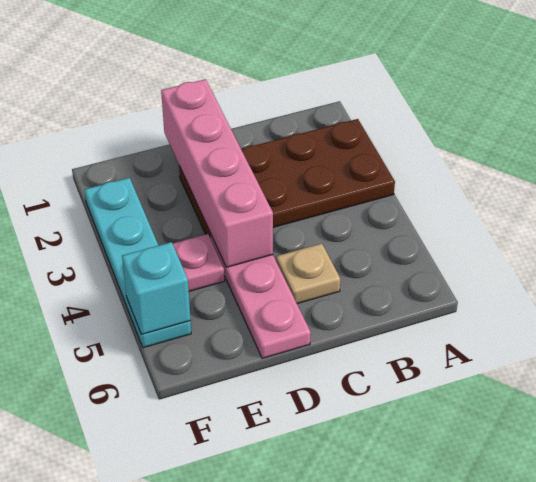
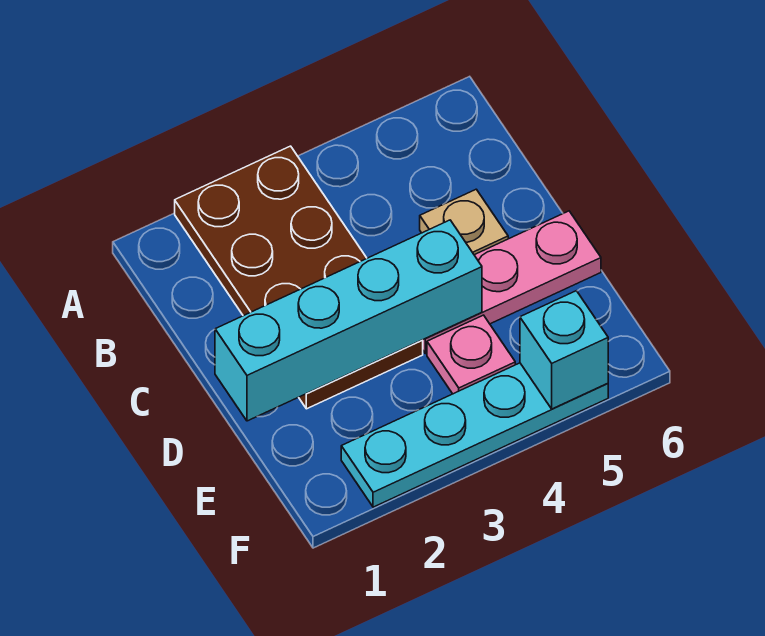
pink brick D1:D4 level 2 -> cyan brick D1:D4 level 2

